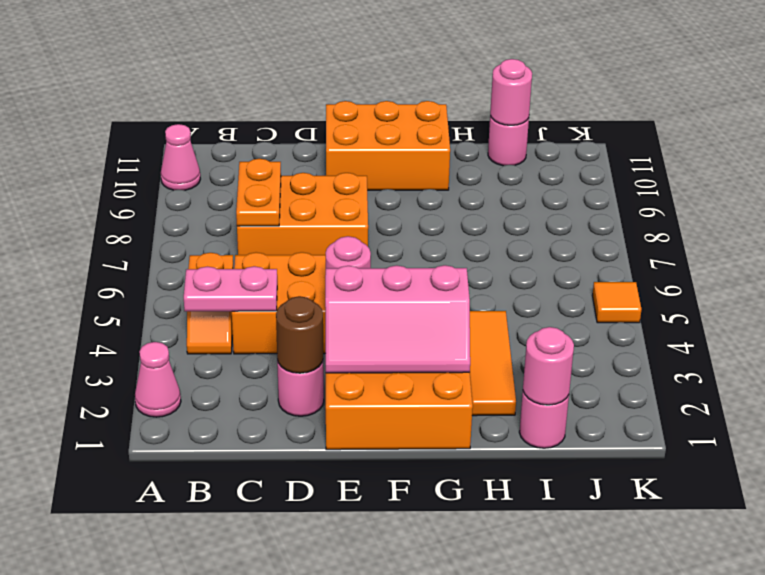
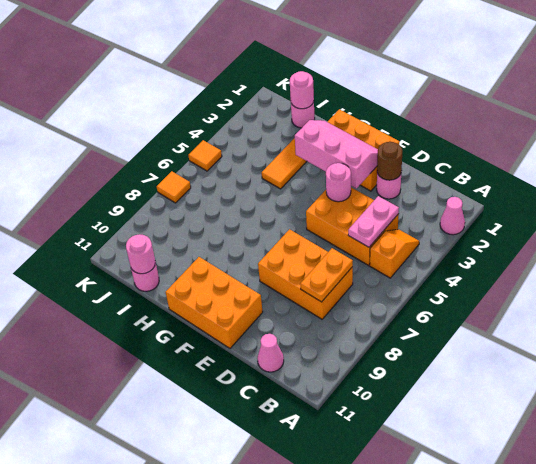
pink cone A10 level 1 -> pink cone C11 level 1
pink plate B4:C4 level 2 -> pink plate C4:C5 level 2
none -> orange tile K7 level 1

